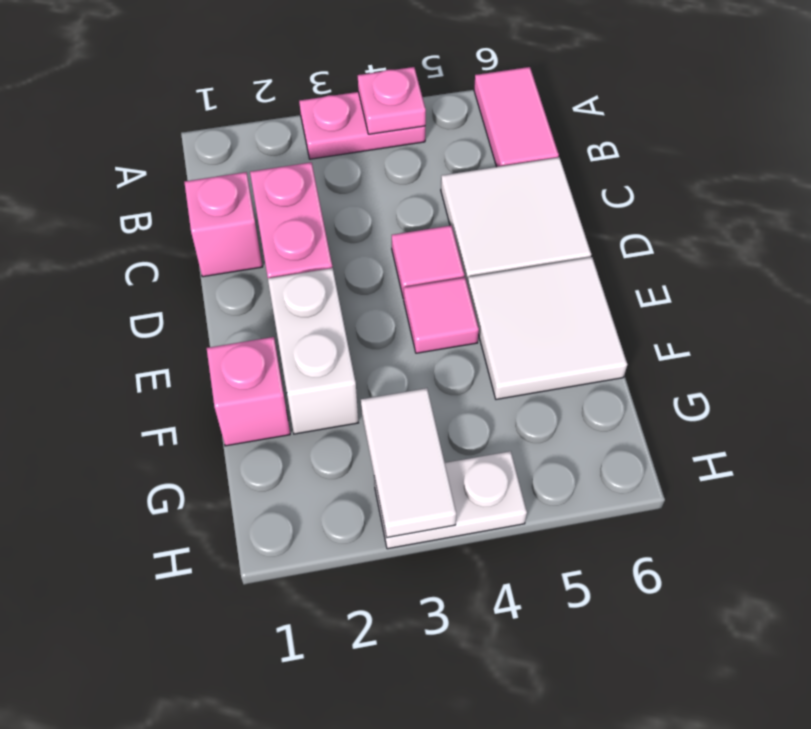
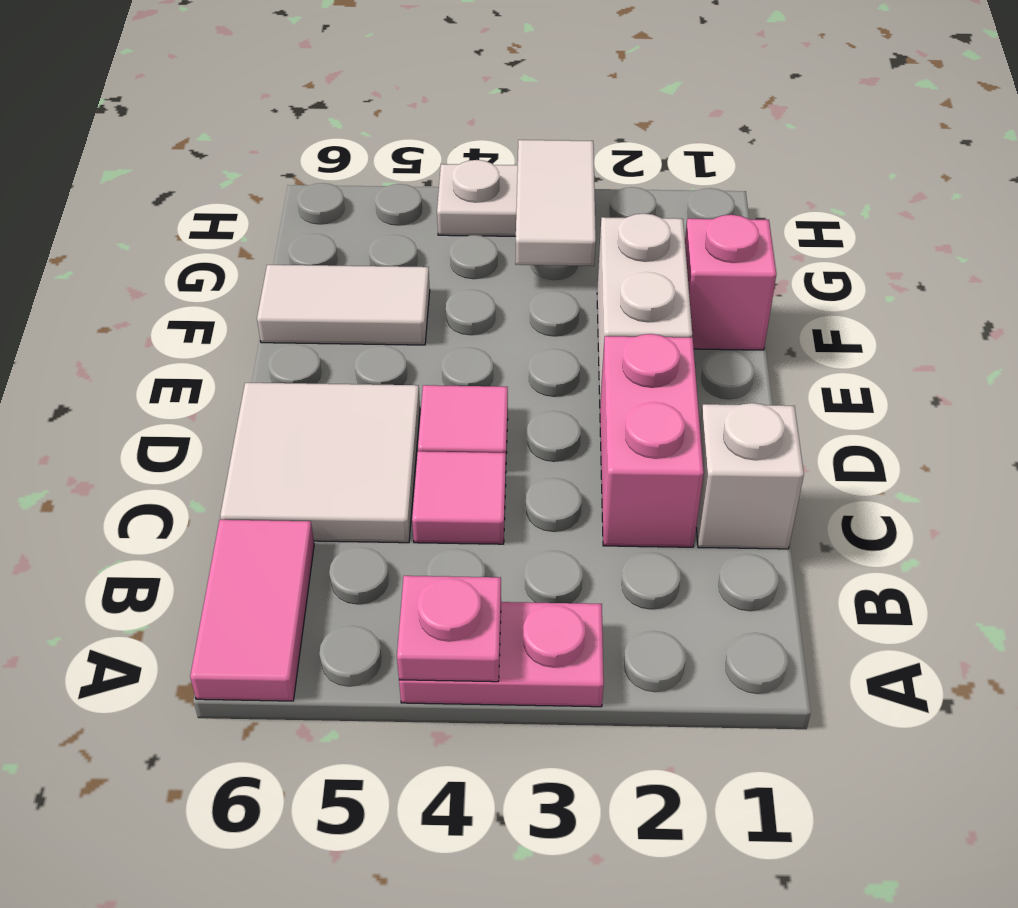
pink brick C1 level 1 -> white brick C1 level 1
pink tile E4 level 1 -> pink tile C4 level 1
white tile E5:F6 level 1 -> white tile F5:F6 level 1

